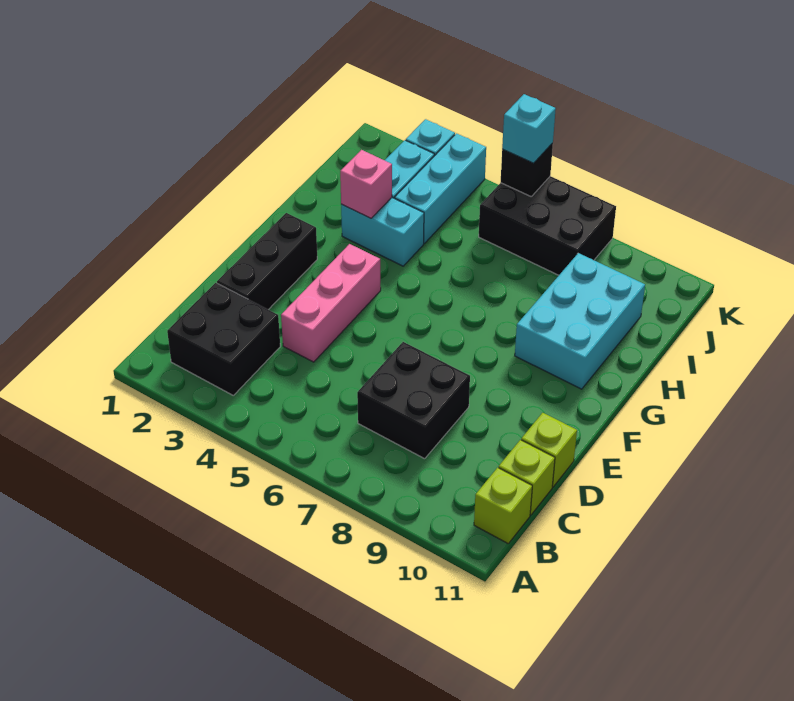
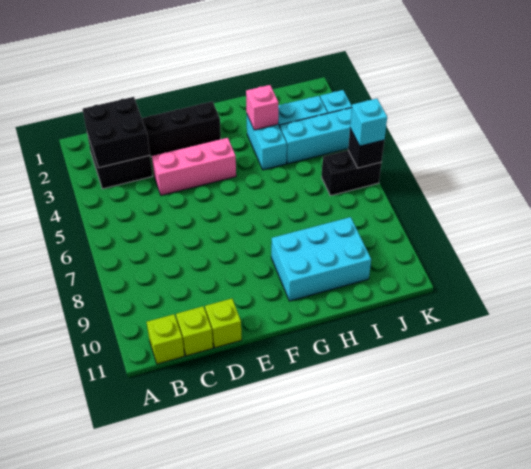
black brick C7:D8 level 1 -> black brick B2:C3 level 2
black brick J6:K8 level 1 -> black brick J6:K6 level 1

